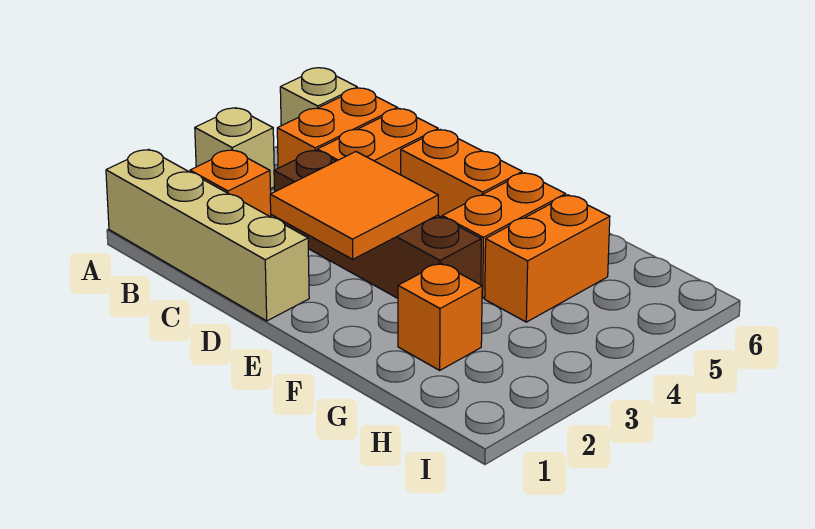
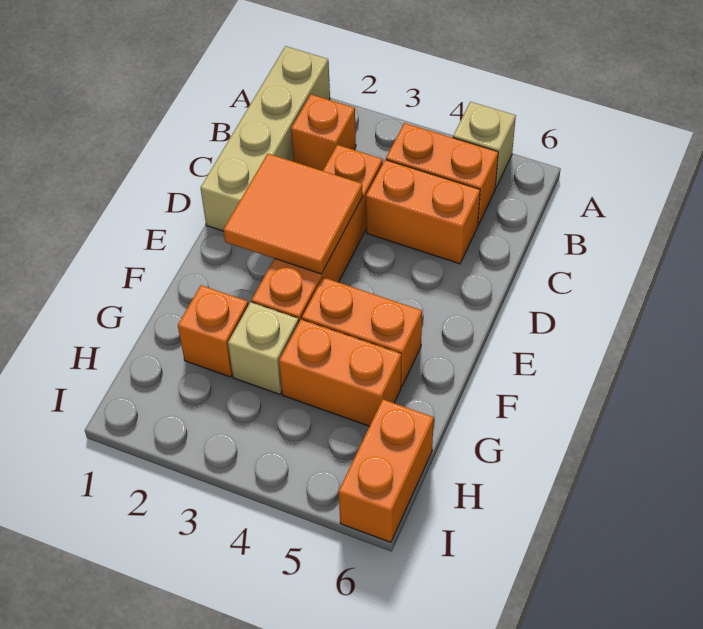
tan brick A3 level 1 -> tan brick G3 level 1
brown brick C3:F3 level 1 -> orange brick C3:F3 level 1
orange brick D5:E5 level 1 -> orange brick H6:I6 level 1

